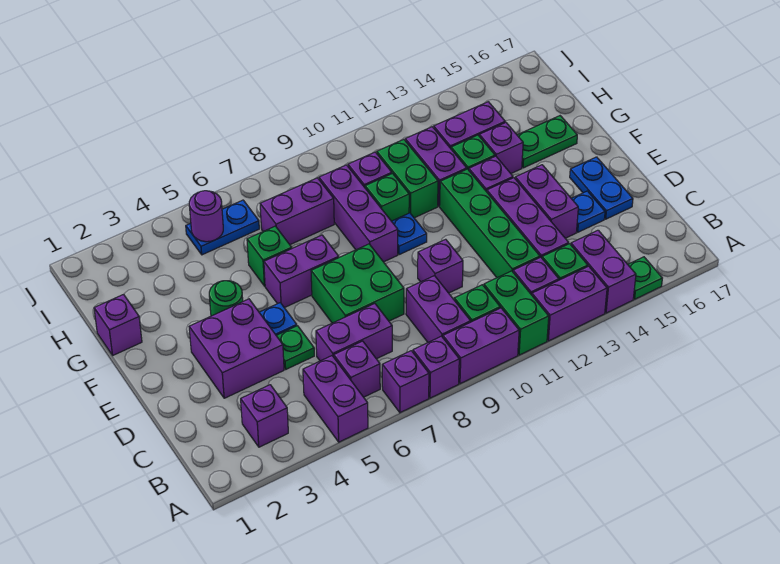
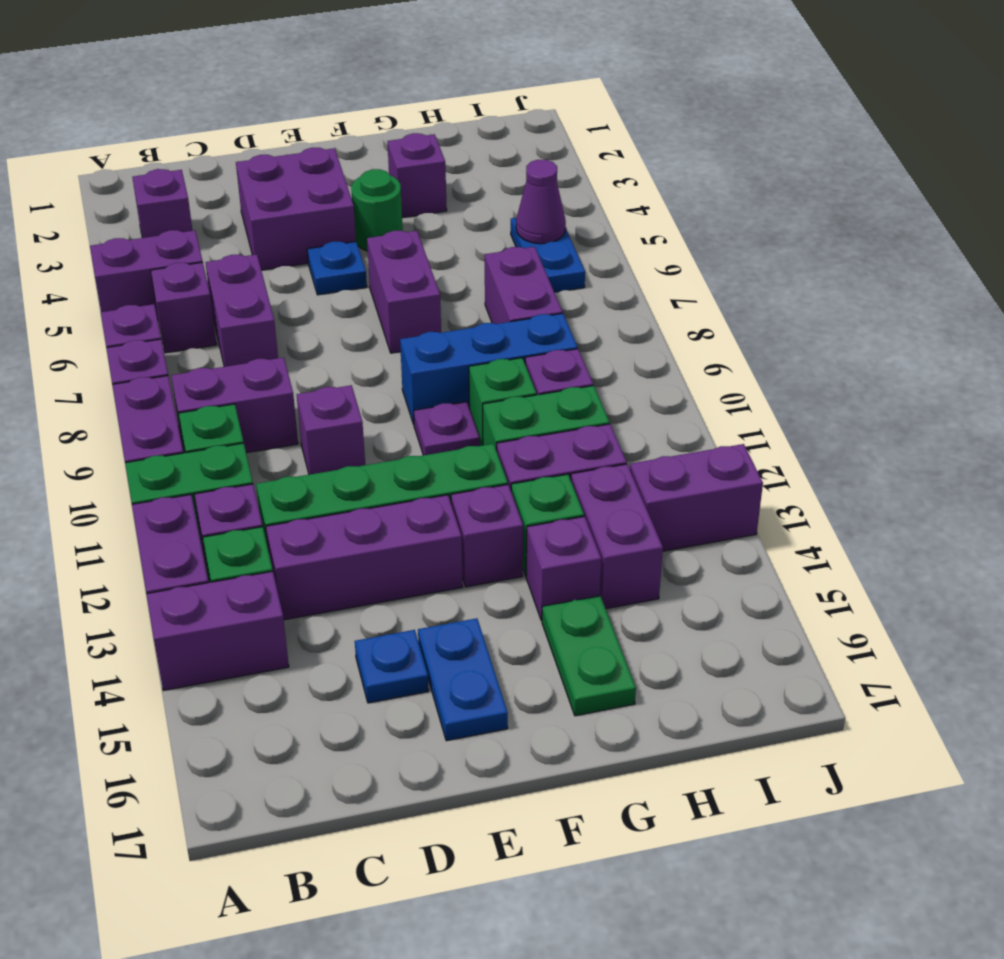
green plate A15 level 1 -> none
green plate D5 level 1 -> none
green brick D7:E8 level 1 -> none
purple brick D14:E14 level 1 -> purple brick I13:J13 level 1
blue plate D16:E16 level 1 -> blue plate E15:E16 level 1
purple brick F9:H9 level 1 -> blue brick F9:H9 level 1
blue plate F10 level 1 -> purple plate F10 level 1
purple brick G1 level 1 -> purple brick G3 level 1
green brick G6 level 1 -> none
purple round brick I5 level 2 -> purple cone I5 level 2

